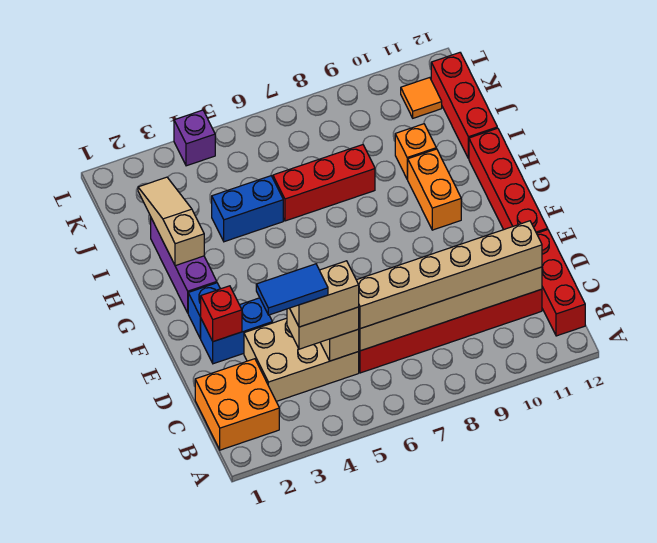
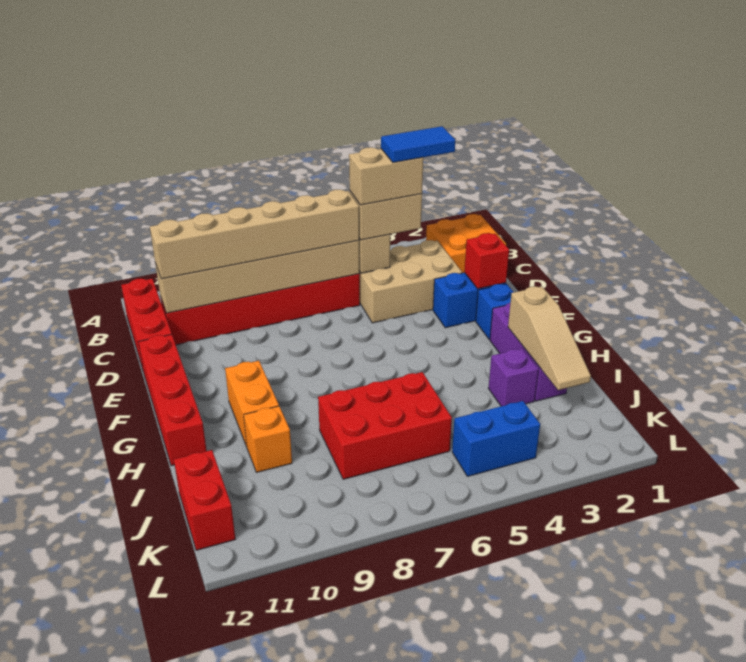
blue brick I4:I5 level 1 -> blue brick K4:K5 level 1
red brick I6:I8 level 1 -> red brick I6:J8 level 1
red brick I12:K12 level 1 -> red brick J12:K12 level 1
orange tile K11 level 1 -> none
purple brick L4 level 1 -> purple brick I3 level 1

